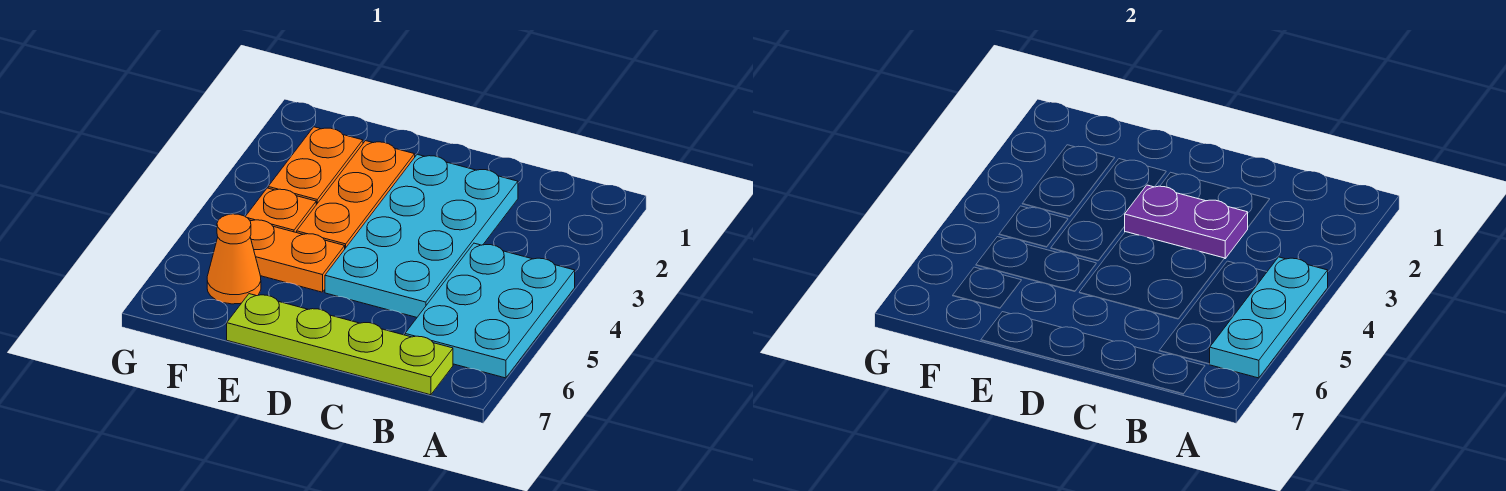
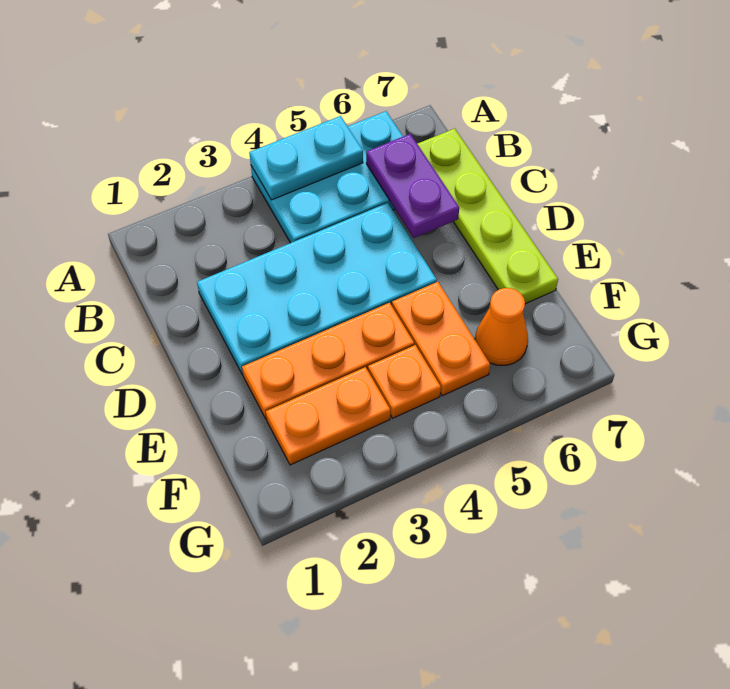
cyan plate A4:A6 level 2 -> cyan plate A4:A5 level 2
purple plate C3:D3 level 2 -> purple plate B6:C6 level 2

